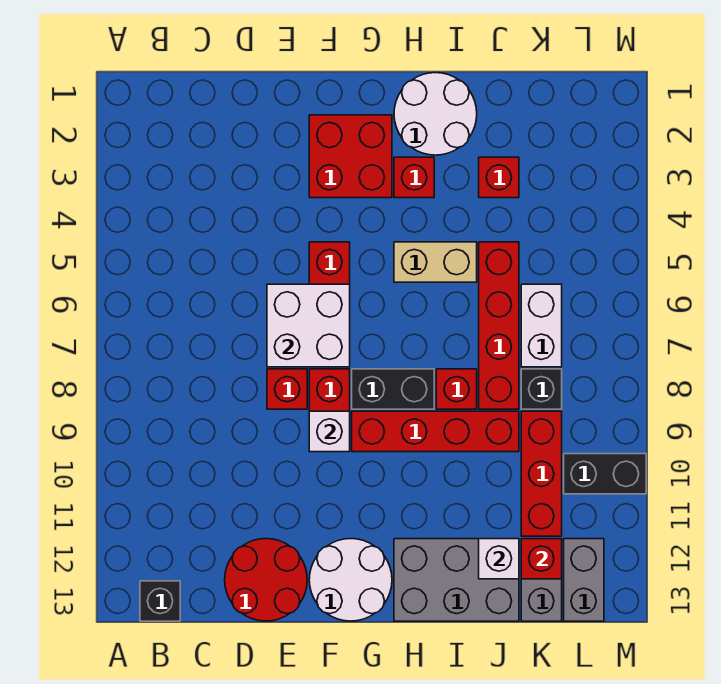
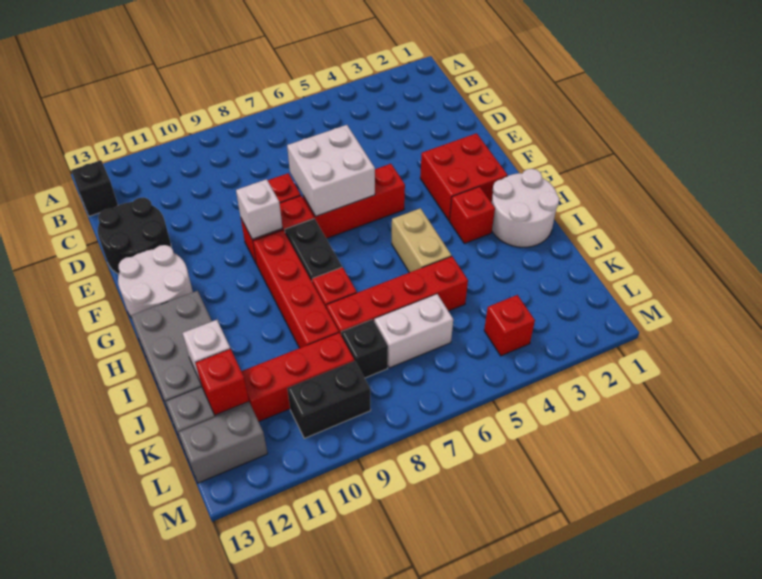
red round brick D12:E13 level 1 -> black round brick D12:E13 level 1
red brick J3 level 1 -> red brick L4 level 1
black brick L10:M10 level 1 -> black brick L9:L10 level 1

